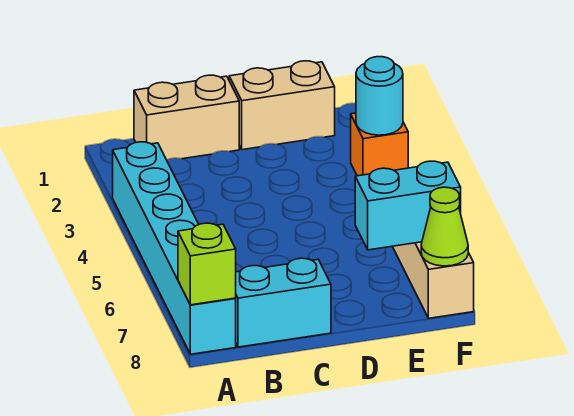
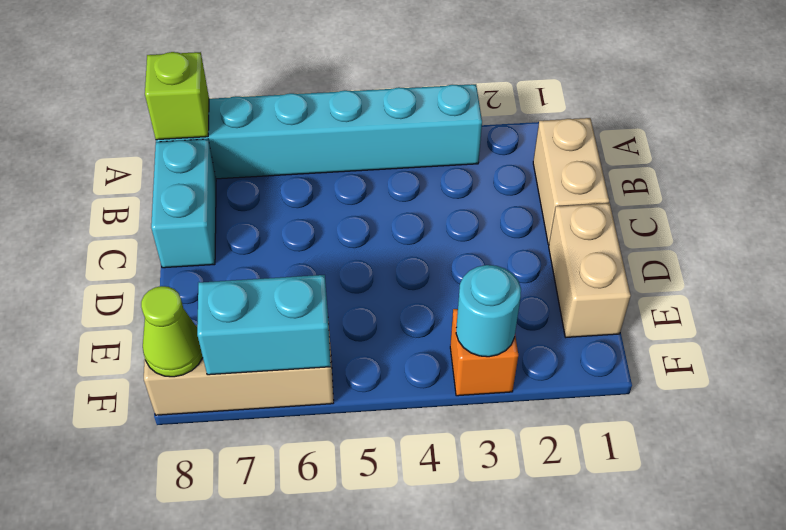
cyan brick E7:F7 level 2 -> cyan brick F6:F7 level 2

